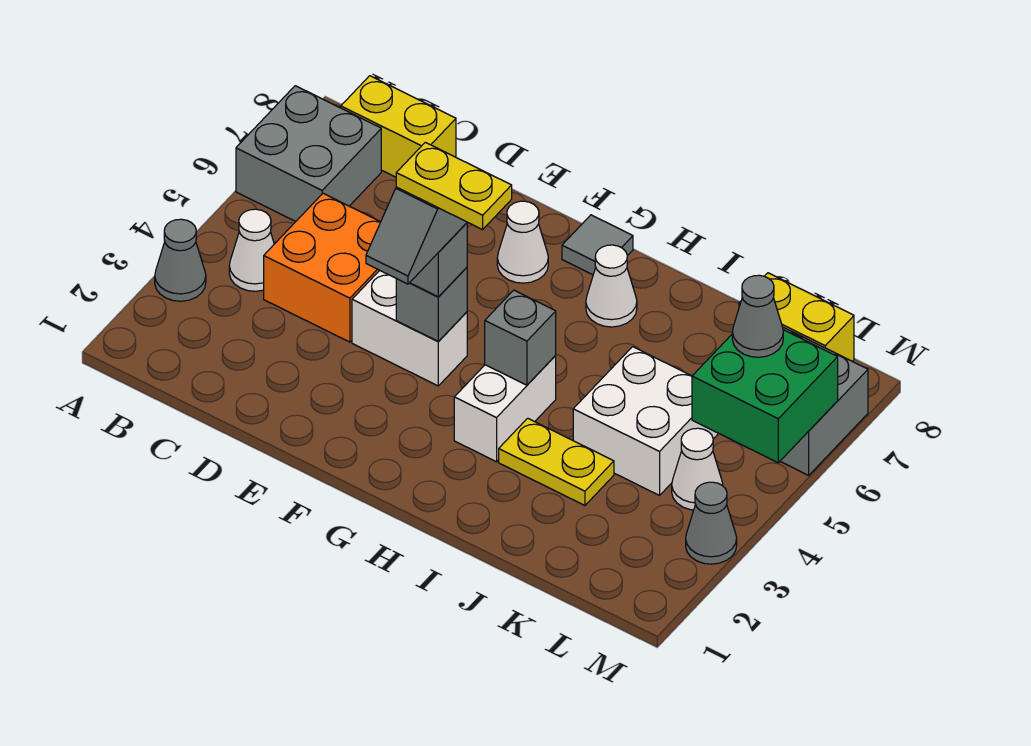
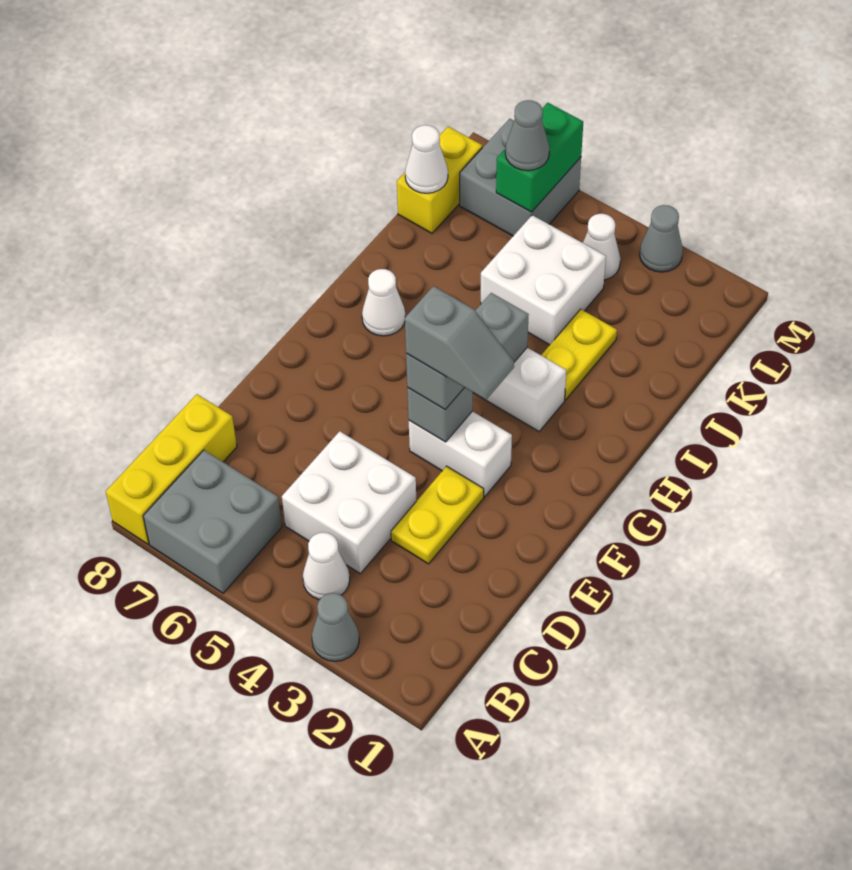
yellow brick B8:C8 level 1 -> yellow brick A8:C8 level 1
orange brick C4:D5 level 1 -> white brick C4:D5 level 1
white brick E4:F4 level 1 -> white brick F3:F4 level 1
yellow plate F4:G4 level 5 -> yellow plate D3:E3 level 1
white cone F7 level 1 -> white cone K8 level 2
grey tile G8 level 1 -> none
green brick L5:M6 level 2 -> green brick L6:M6 level 2

